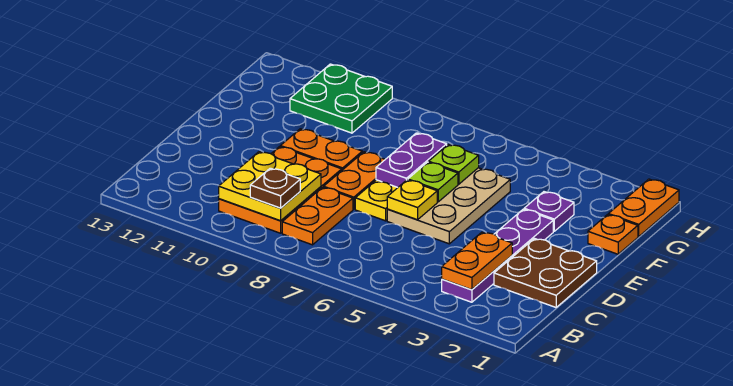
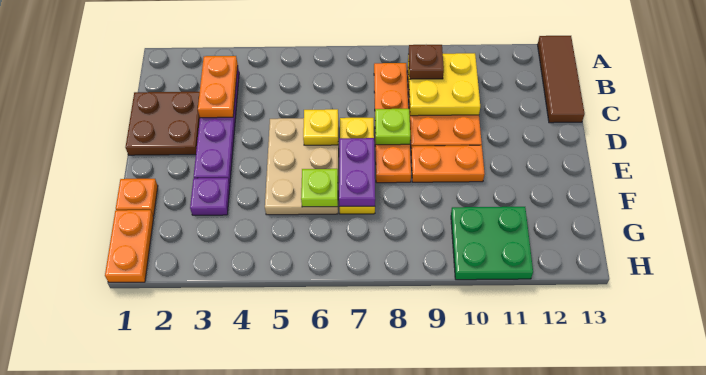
none -> brown tile A13:C13 level 1
lime plate E6 level 2 -> lime plate D8 level 2

